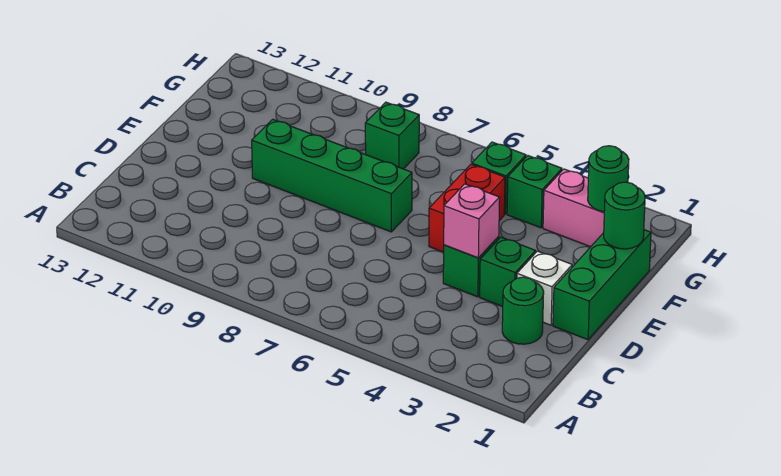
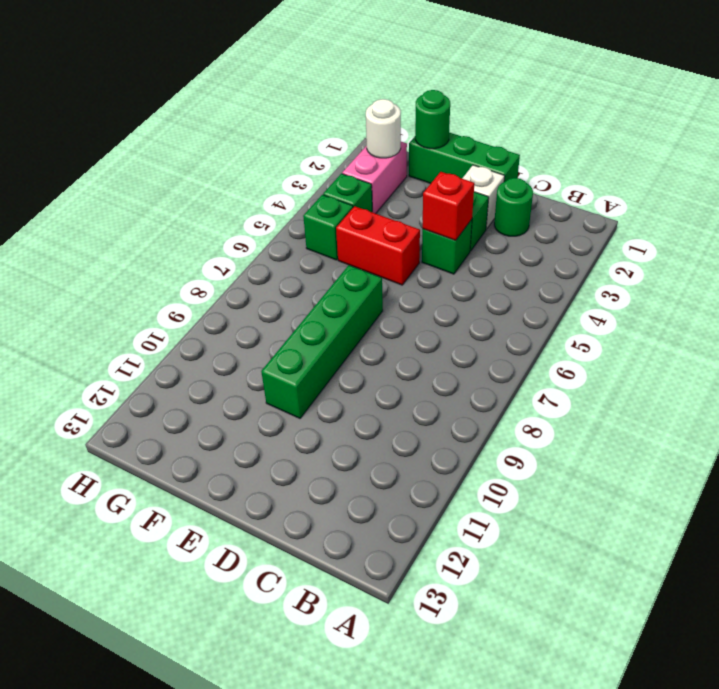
pink brick D4 level 2 -> red brick D4 level 2
green round brick G2 level 2 -> white round brick G2 level 2
green brick G8 level 1 -> none

